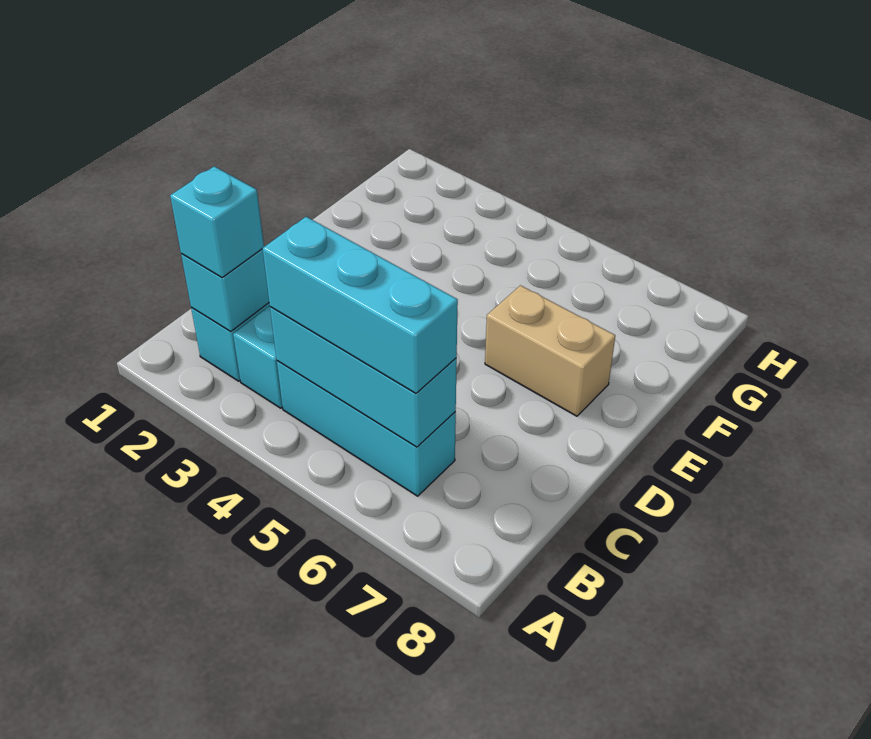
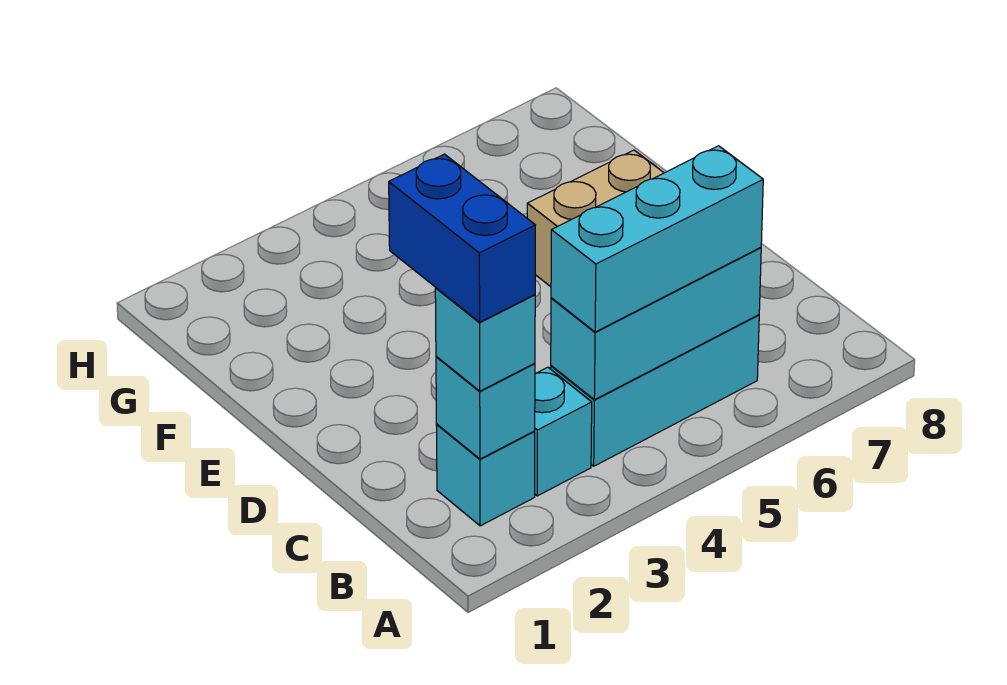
none -> blue brick B2:C2 level 4

